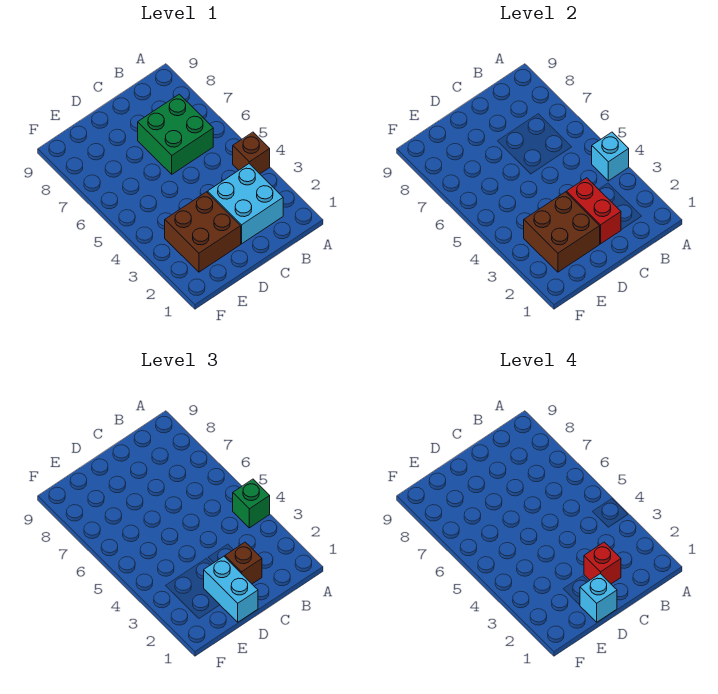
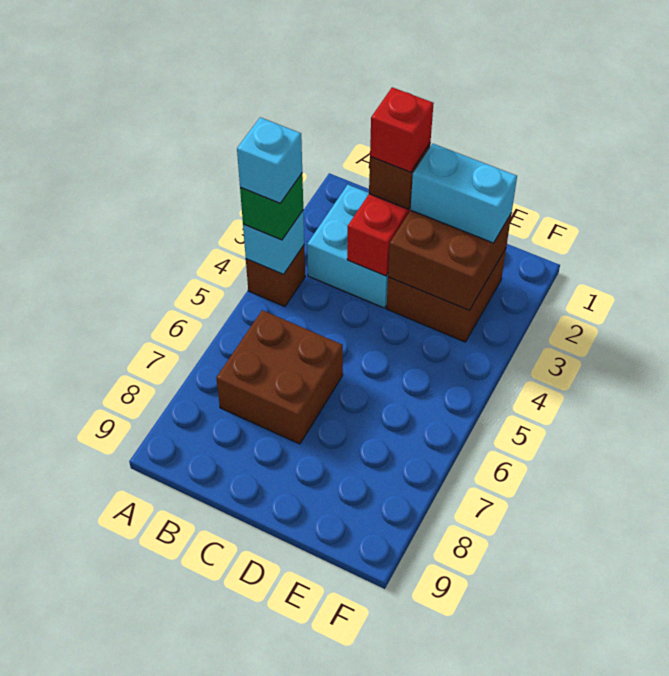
green brick B6:C7 level 1 -> brown brick B6:C7 level 1
cyan brick D1:D2 level 3 -> cyan brick D2:E2 level 3
cyan brick D1 level 4 -> cyan brick A4 level 4

